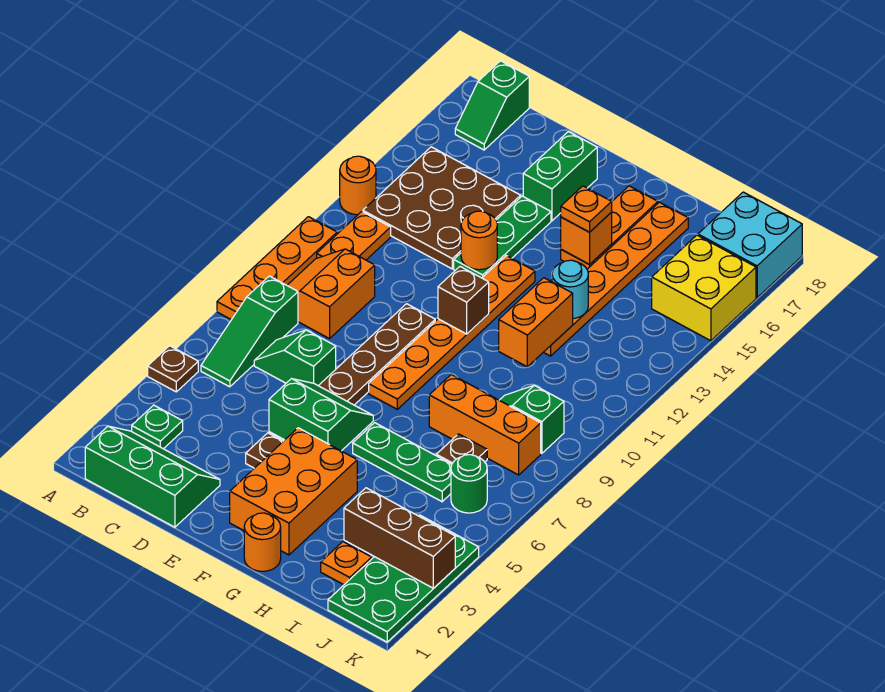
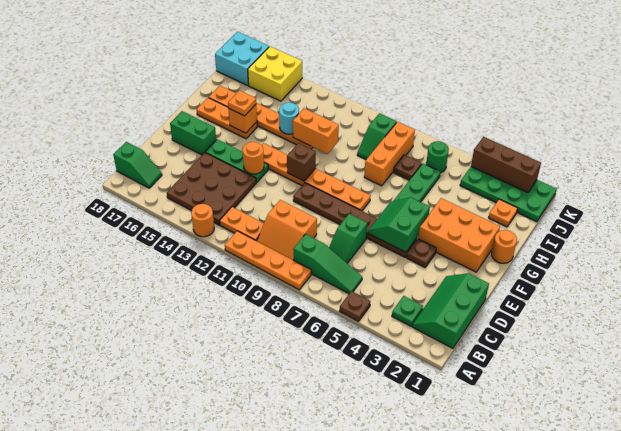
brown brick I3:K3 level 2 -> brown brick K2:K4 level 2

